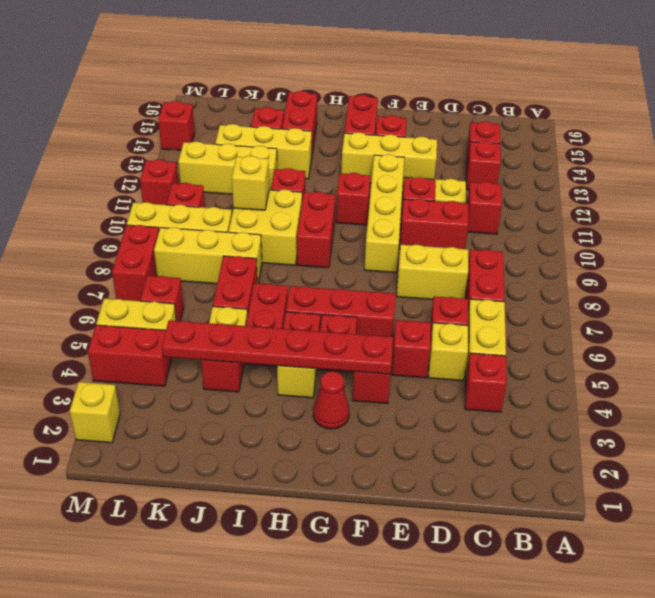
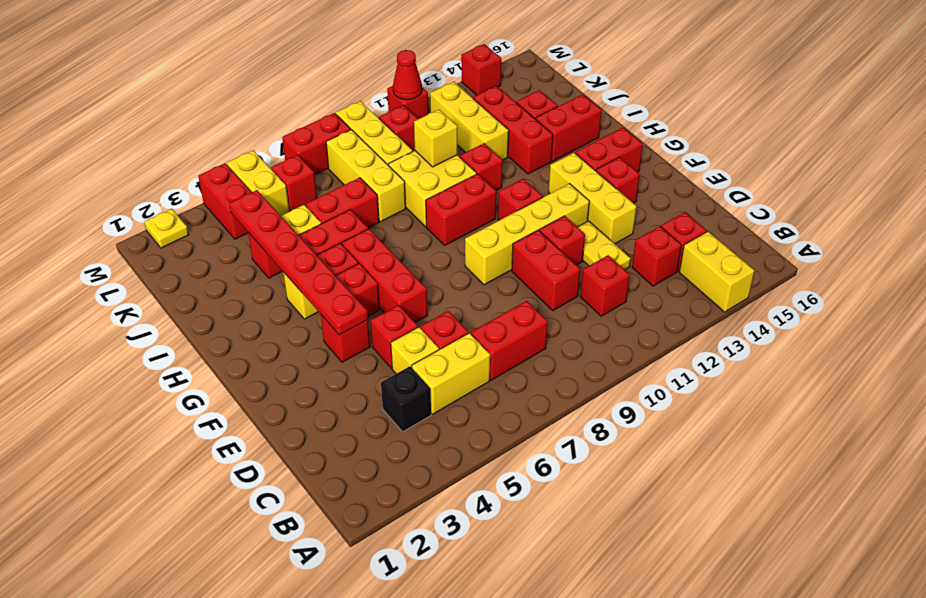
red brick C4 level 1 -> black brick C4 level 1
yellow brick D8:E8 level 1 -> yellow brick A14:B14 level 1
red cone G3 level 1 -> red cone M11 level 2
yellow brick I13:K13 level 1 -> red brick I13:K13 level 1
yellow brick M2 level 1 -> yellow plate M2 level 1

